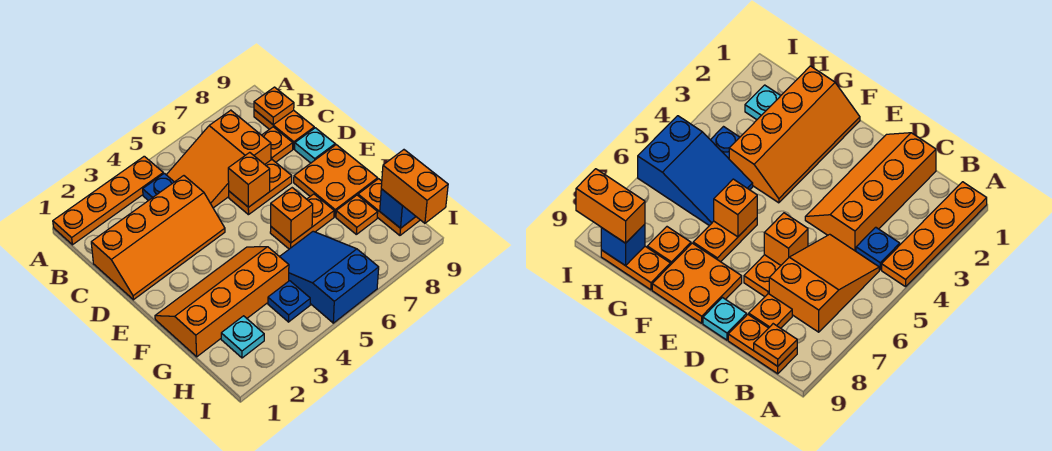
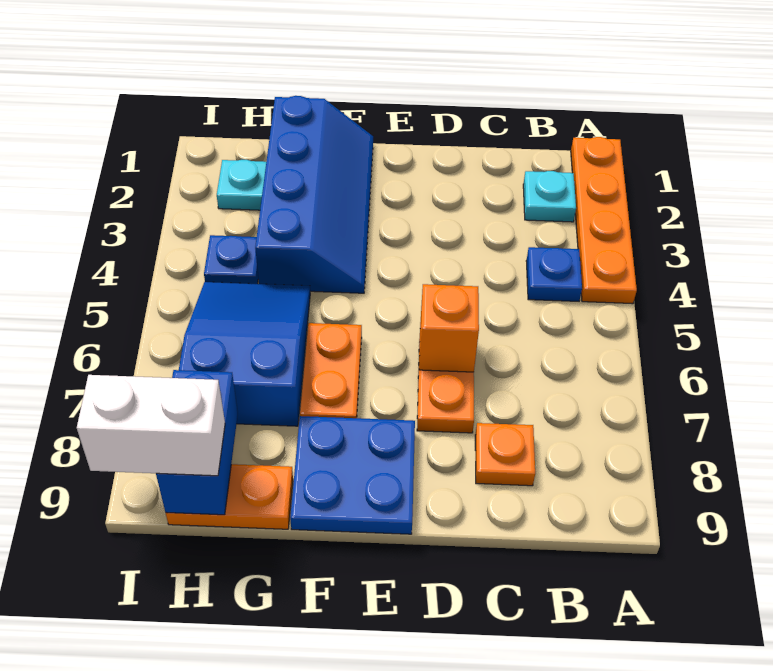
orange slope B5:C7 level 1 top 7 -> none
orange plate B9:C9 level 1 -> none
orange plate B9 level 2 -> none
orange slope C1:D4 level 1 top C -> none
cyan plate D9 level 1 -> cyan plate B2 level 1
orange plate E8:F9 level 1 -> blue plate E8:F9 level 1
orange slope F1:G4 level 1 top G -> blue slope F1:G4 level 1 top G
orange brick F6 level 2 -> none
blue slope G5:I6 level 1 top I -> blue slope G5:H7 level 1 top 7
orange plate G8 level 1 -> none
blue brick H9 level 2 -> blue brick H8:H9 level 2
orange brick H9:I9 level 3 -> white brick H9:I9 level 3

